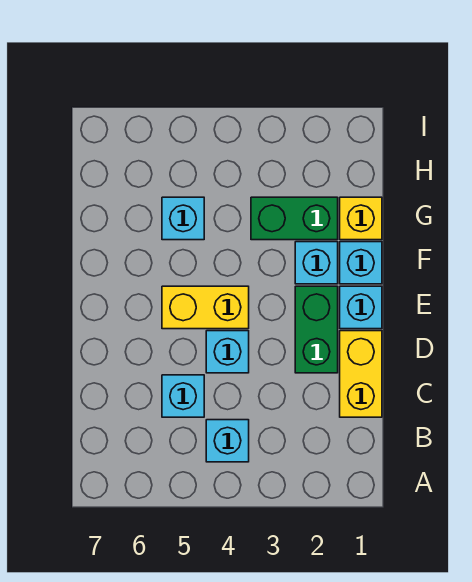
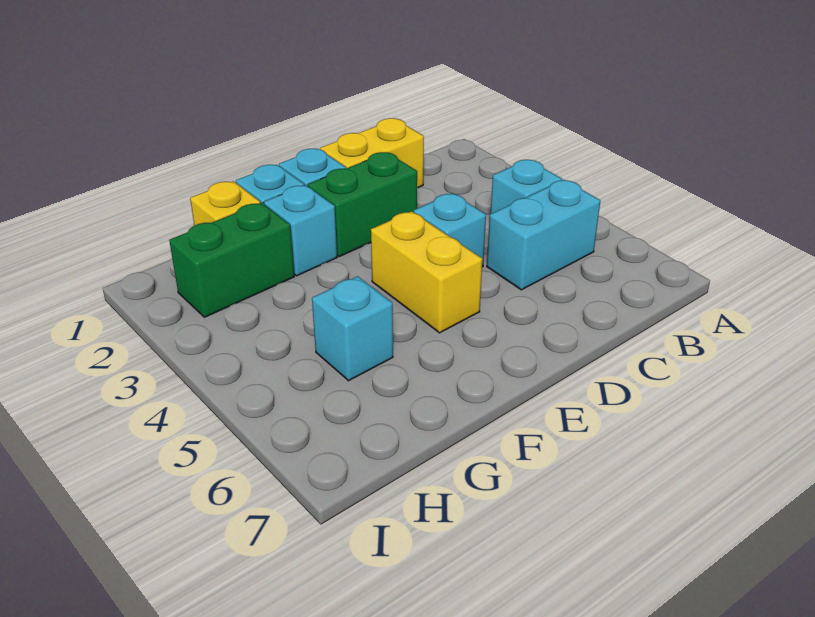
cyan brick C5 level 1 -> cyan brick B5:C5 level 1
green brick G2:G3 level 1 -> green brick G2:H2 level 1

